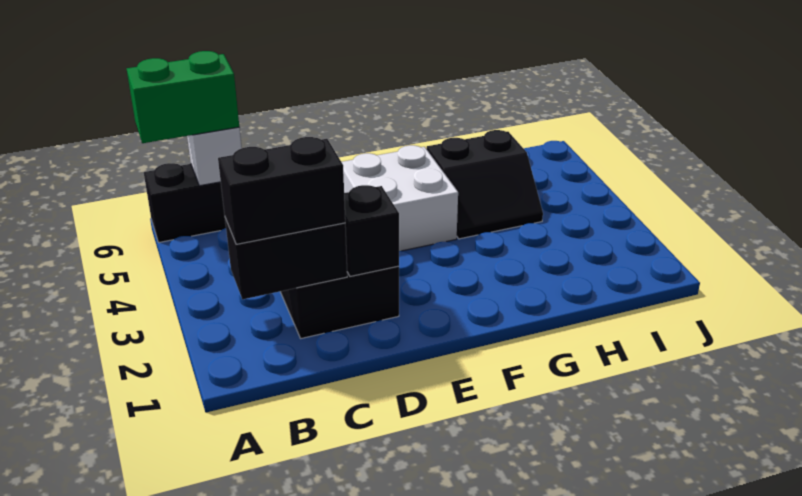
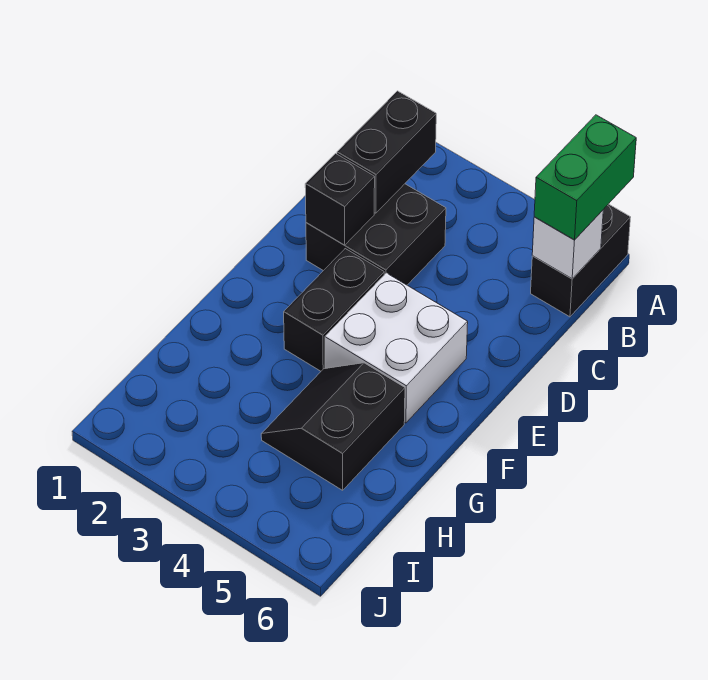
black brick B2:C2 level 3 -> black brick E3:F3 level 1

